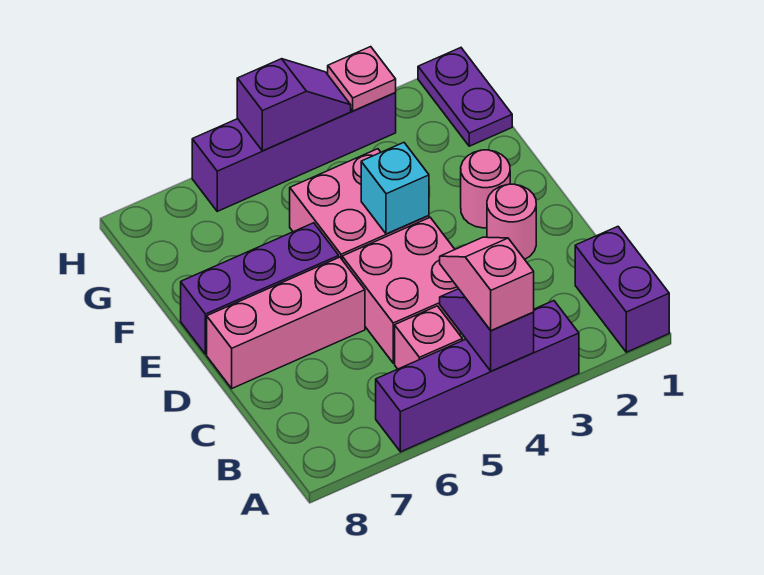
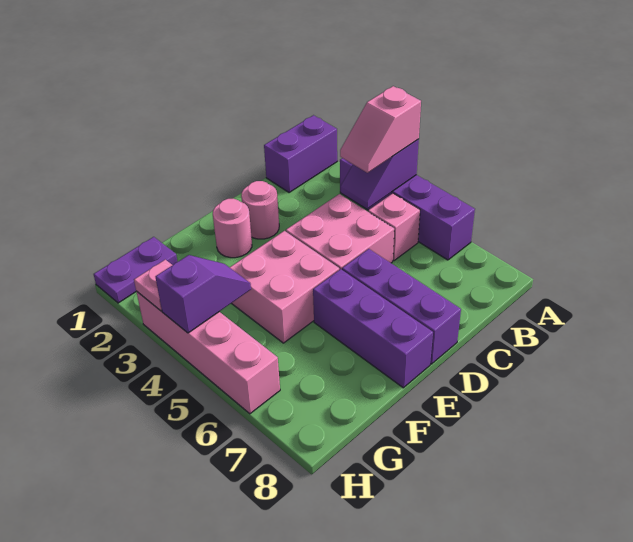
pink brick D6:D8 level 1 -> purple brick D6:D8 level 1
cyan brick E4 level 2 -> none
purple brick H3:H6 level 1 -> pink brick H3:H6 level 1
purple slope H4:H5 level 2 top 5 -> purple slope G4:H4 level 2 top H

